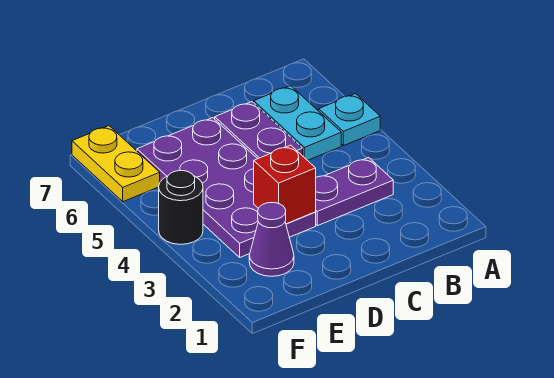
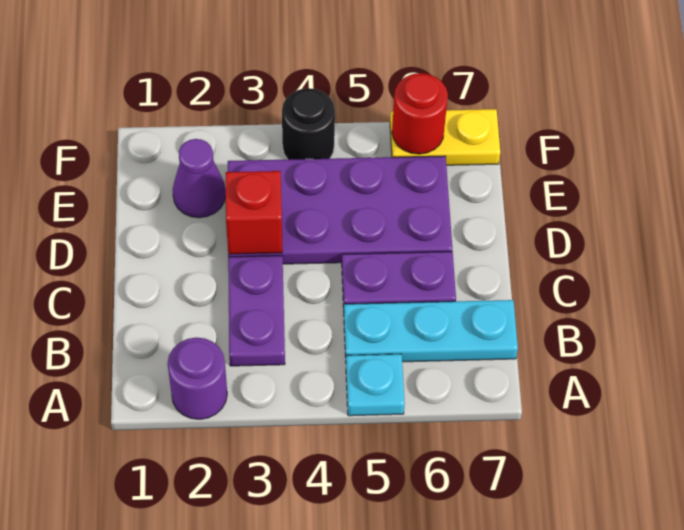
none -> purple round brick A2 level 1
cyan plate B5:B6 level 1 -> cyan plate B5:B7 level 1
none -> red round brick F6 level 2

